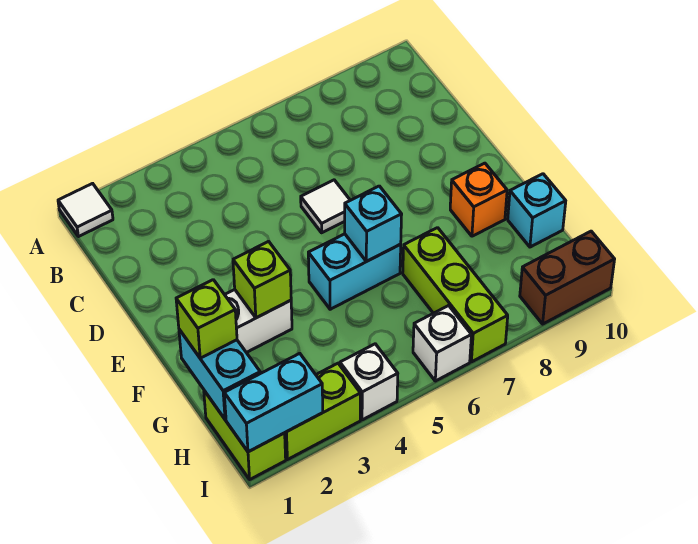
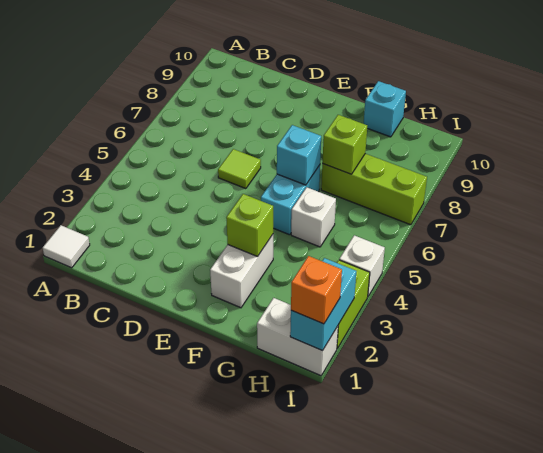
white tile D6 level 1 -> lime tile D6 level 1
orange brick F9 level 1 -> orange brick I1 level 3
cyan brick G1:H1 level 2 -> none
lime brick G1 level 3 -> lime brick G7 level 2
lime brick H1:I1 level 1 -> white brick H1:I1 level 1
white brick I6 level 1 -> white brick G5 level 1
brown brick I9:I10 level 1 -> none

